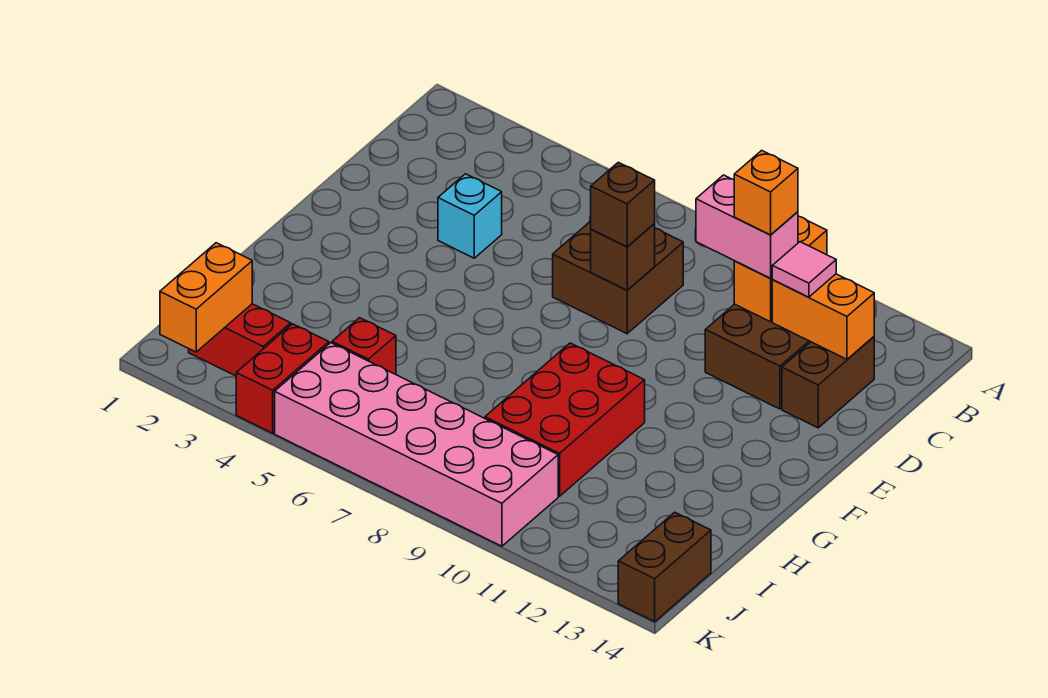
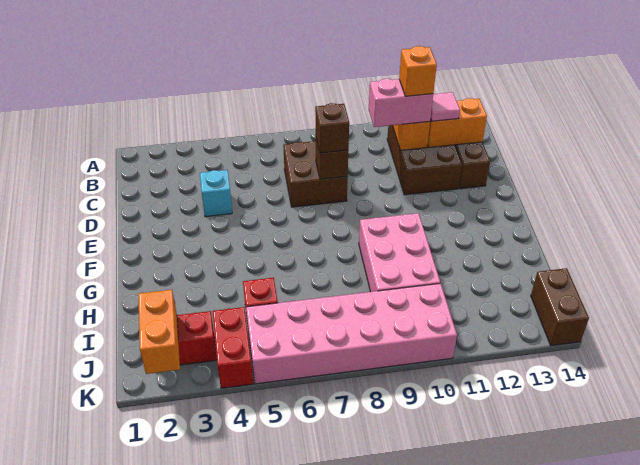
red brick G9:I10 level 1 -> pink brick G9:I10 level 1

